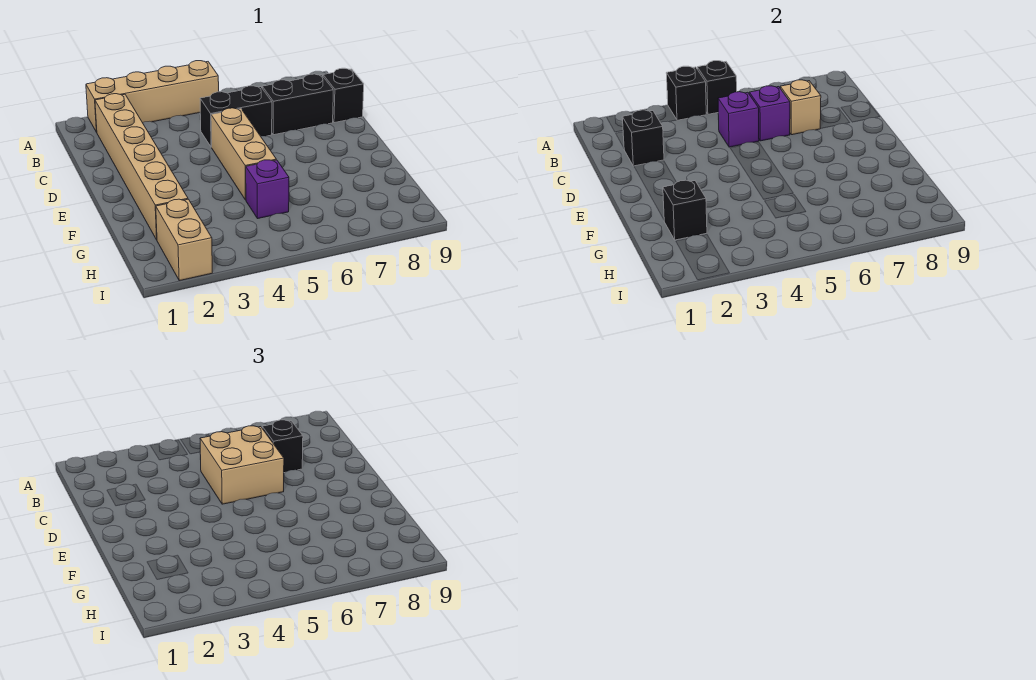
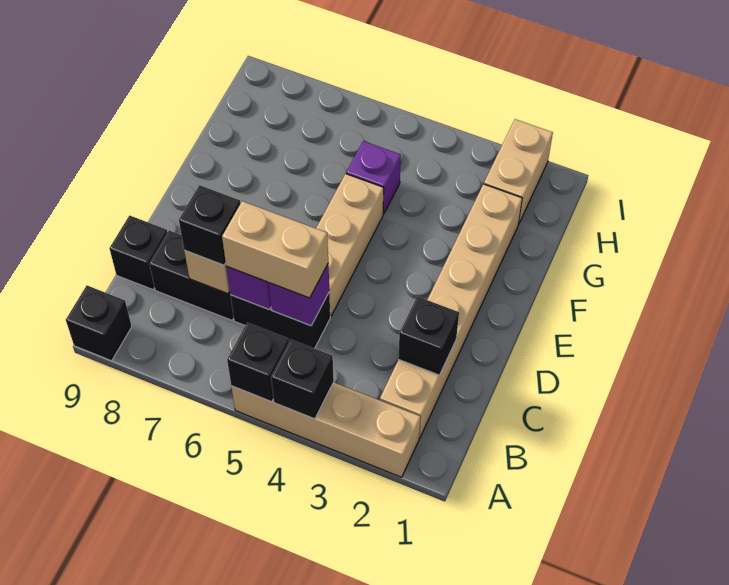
tan brick C5:D6 level 3 -> tan brick C5:C6 level 3
black brick G2 level 2 -> black brick A9 level 1

